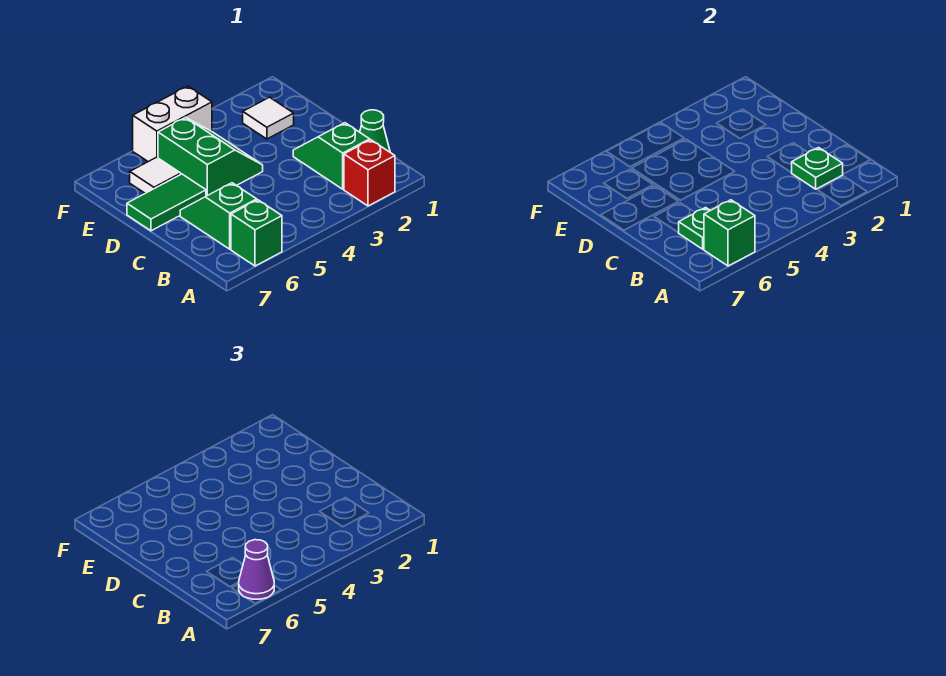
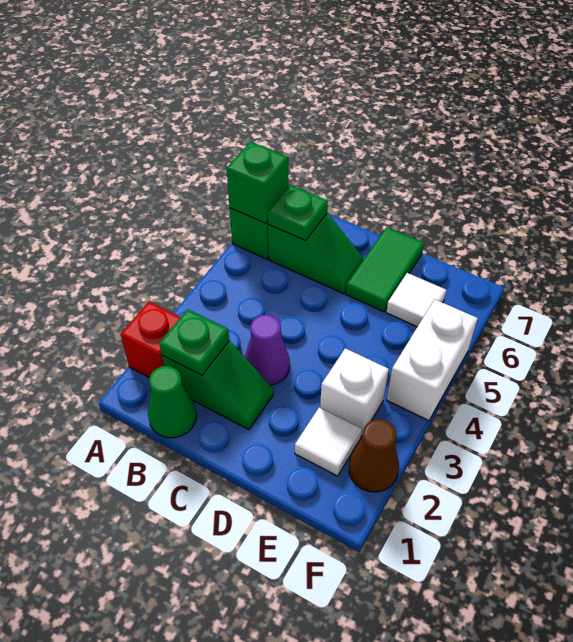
purple cone A6 level 3 -> purple cone C3 level 1
green slope D4:E5 level 1 top 5 -> none
none -> white brick E3 level 1
none -> brown cone F2 level 1

